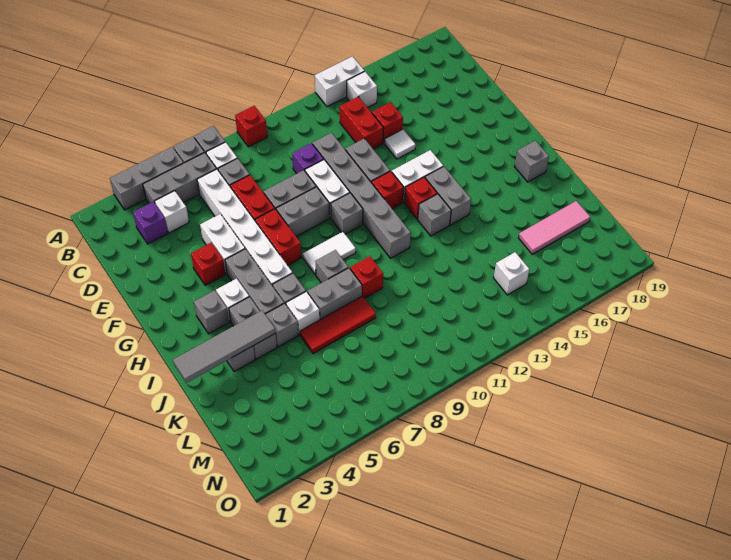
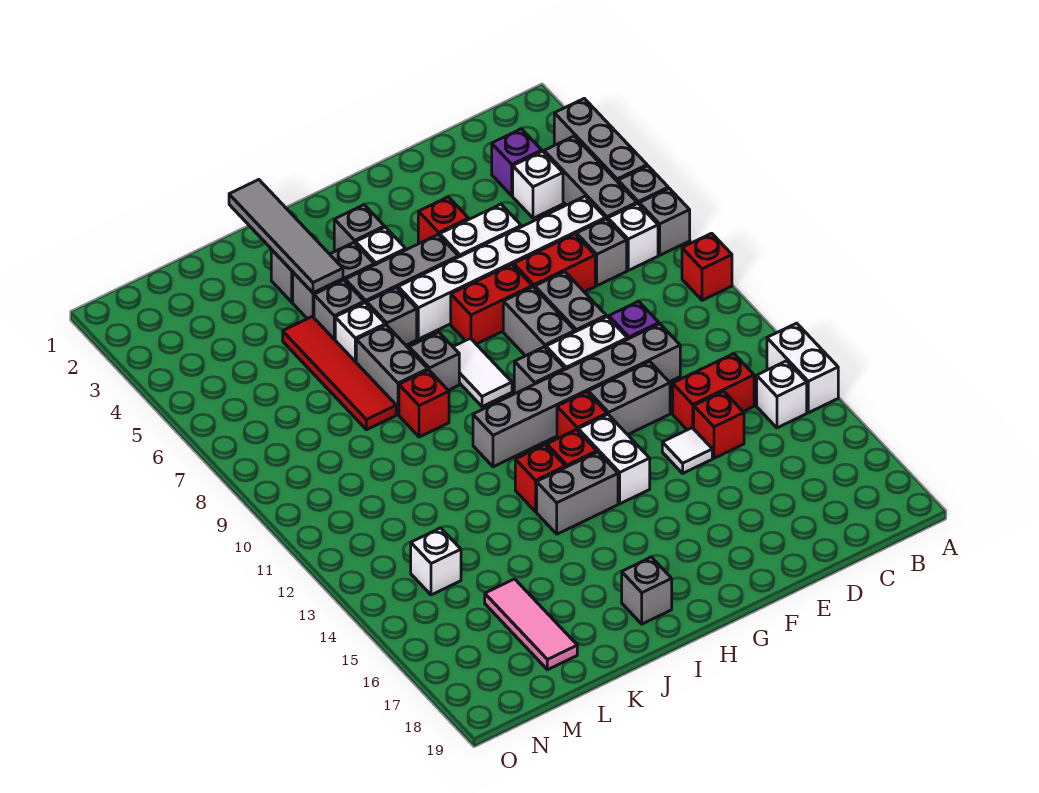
grey brick I13 level 1 -> red brick I13 level 1
red tile K6:K8 level 1 -> red tile K5:K8 level 1

